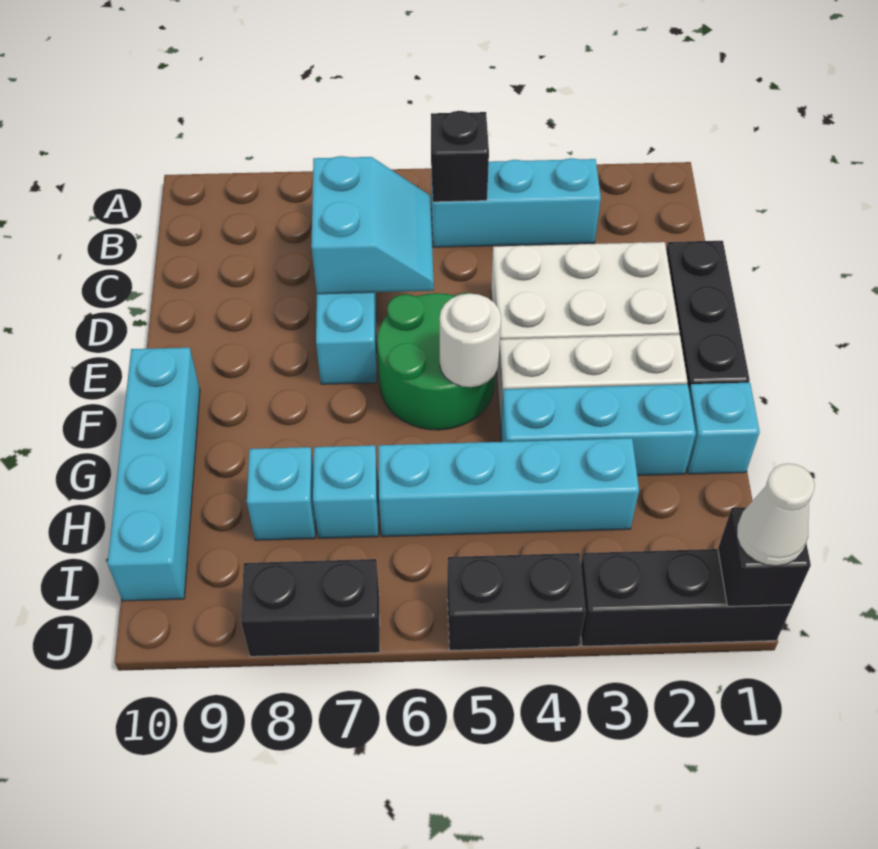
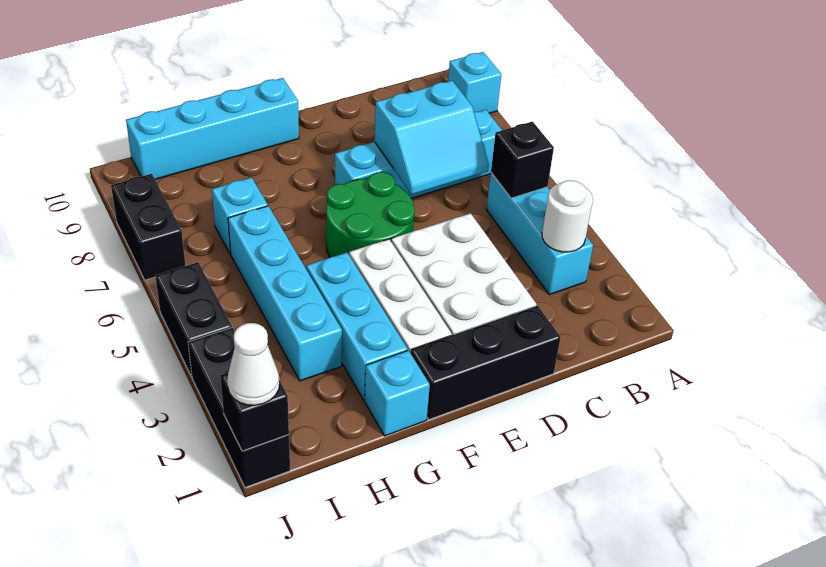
white round brick F5 level 2 -> white round brick B3 level 2
cyan brick H8 level 1 -> cyan brick A9 level 1

